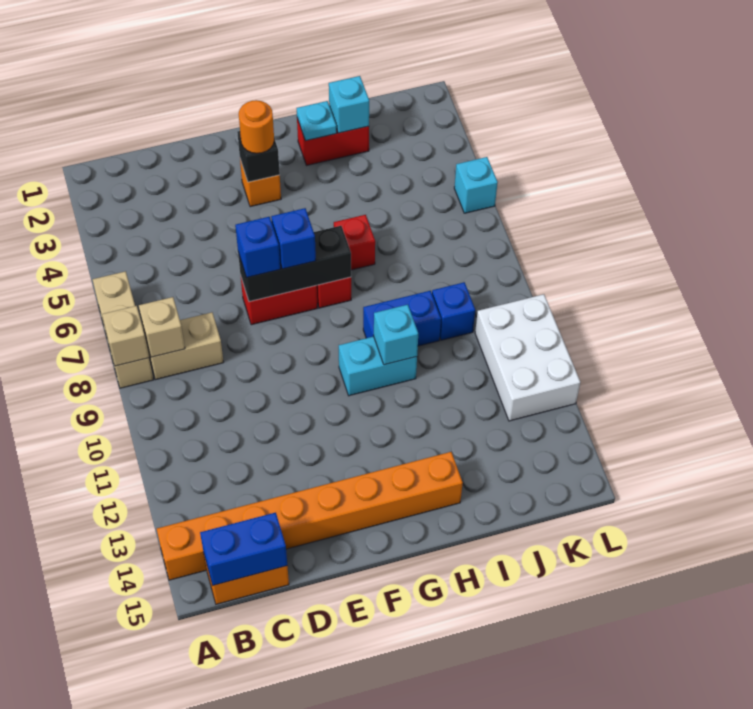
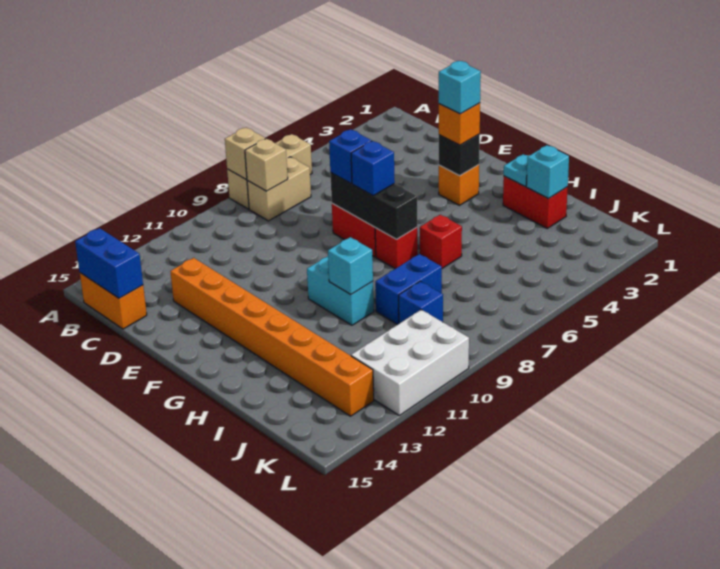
orange brick A14:H14 level 1 -> orange brick D13:K13 level 1
tan brick B8:C8 level 1 -> tan brick B7:B8 level 1
orange round brick F3 level 3 -> orange brick F3 level 3
blue brick H9:I9 level 1 -> blue brick I8:I9 level 1
cyan brick L5 level 1 -> cyan brick F3 level 4

